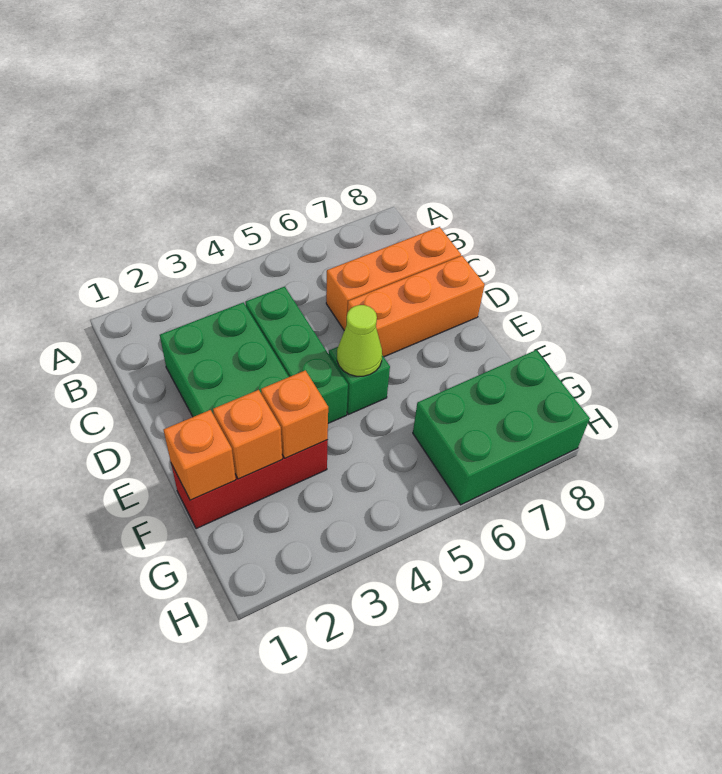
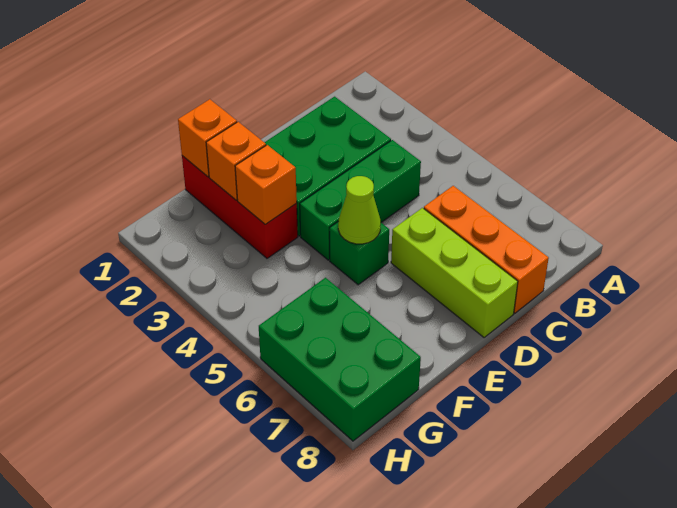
orange brick D6:D8 level 1 -> lime brick D6:D8 level 1

